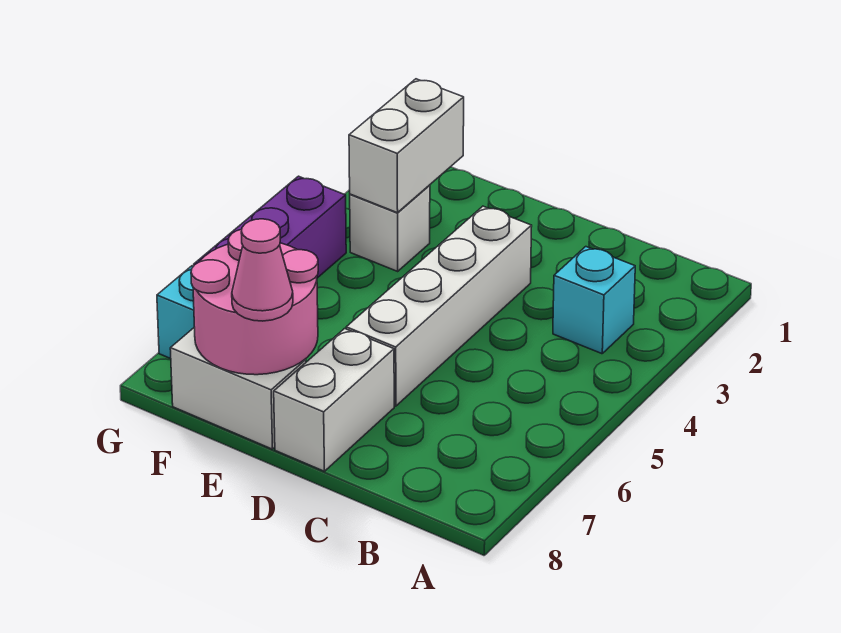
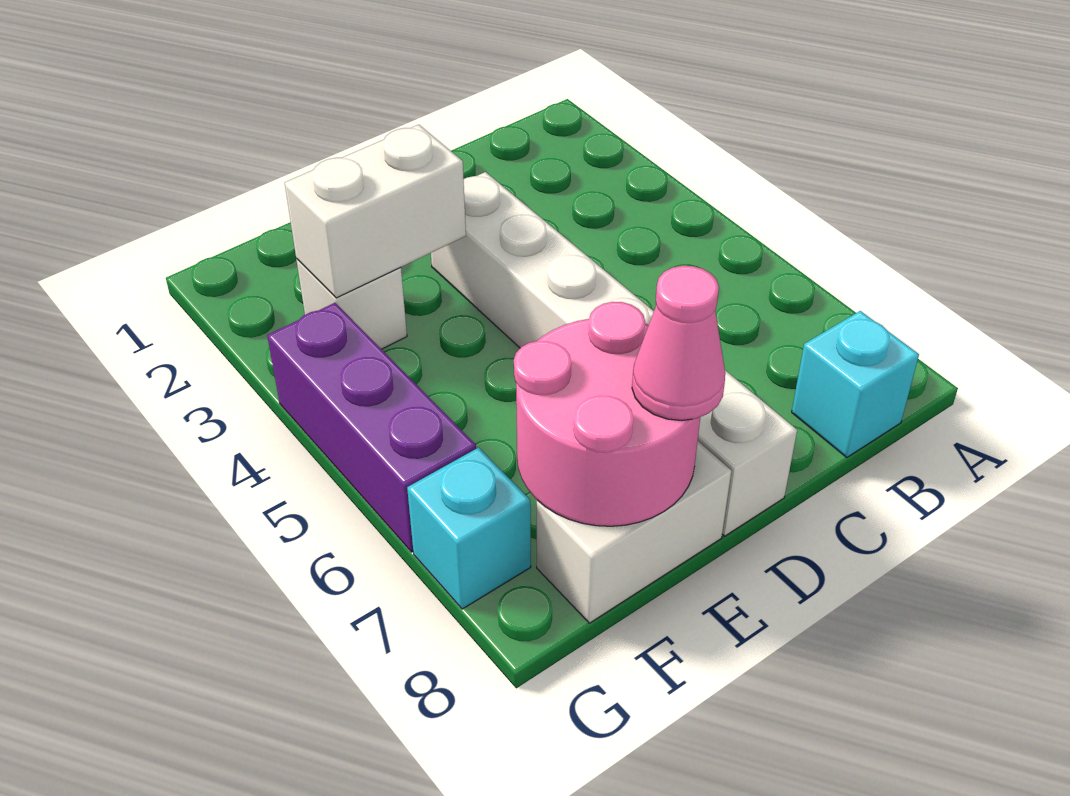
cyan brick B3 level 1 -> cyan brick B8 level 1
white brick F2:F3 level 2 -> white brick E3:F3 level 2

